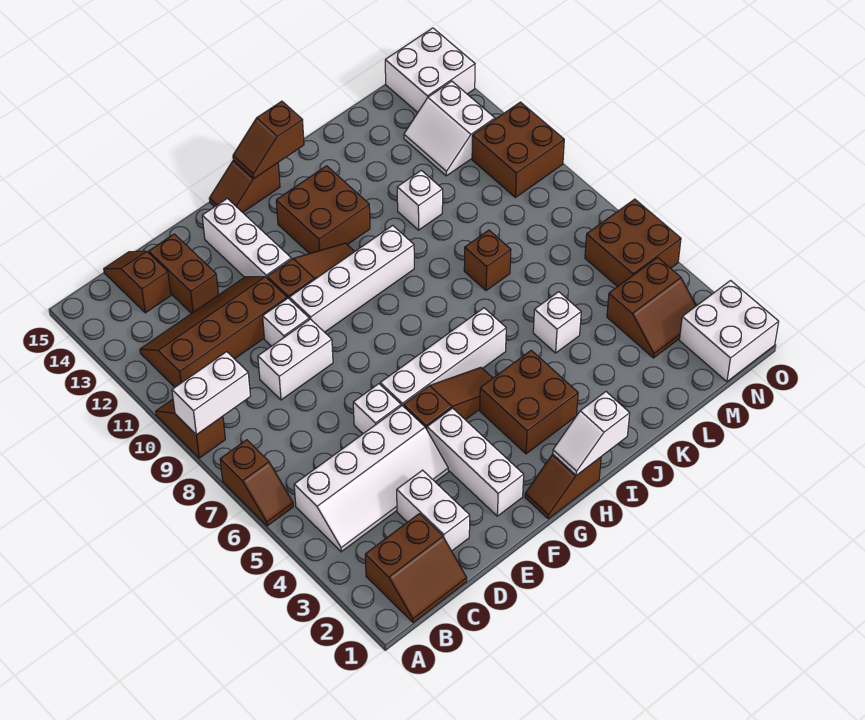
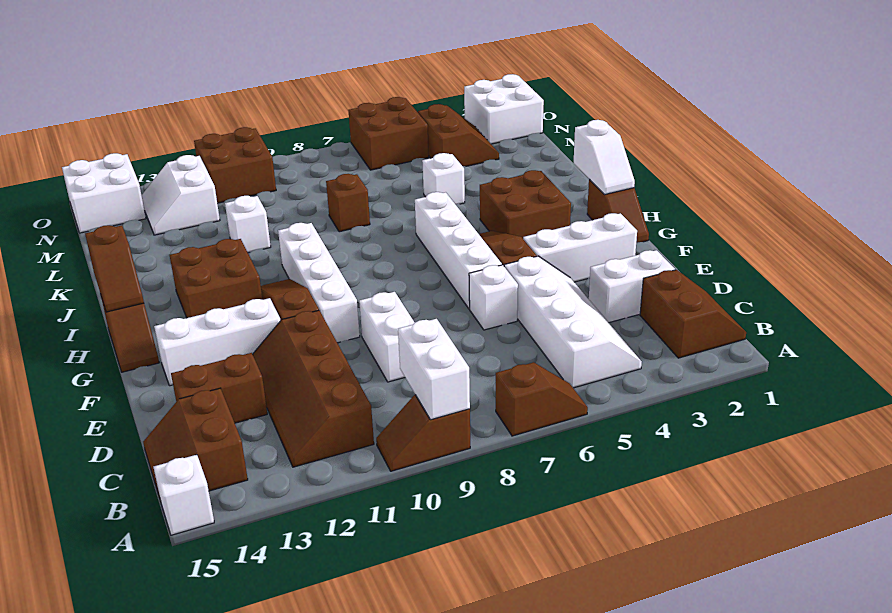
brown slope C14:C15 level 1 top 14 -> brown slope B14:C15 level 1 top 14
white brick E10 level 1 -> white brick A15 level 1
white slope M12:N13 level 1 top N -> white slope M12:N13 level 1 top 12

